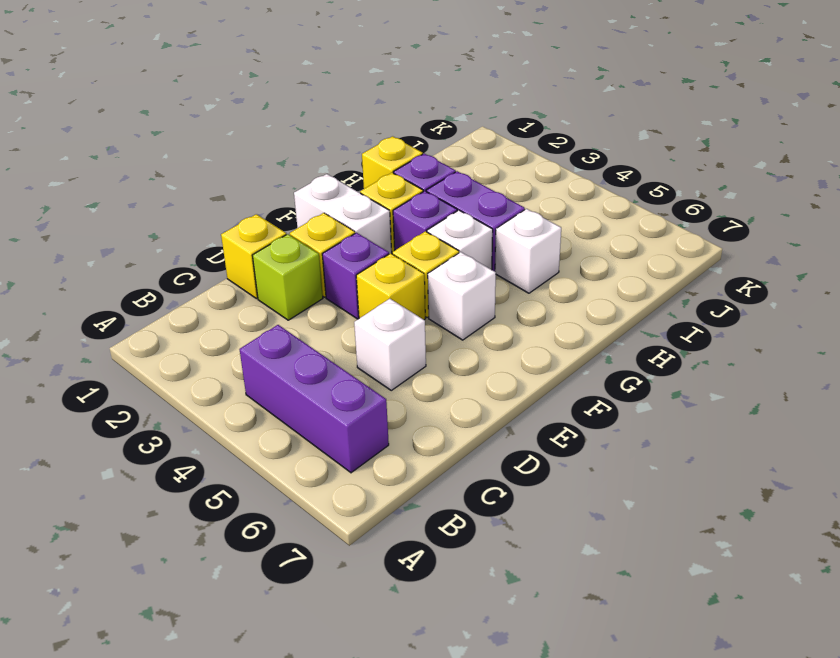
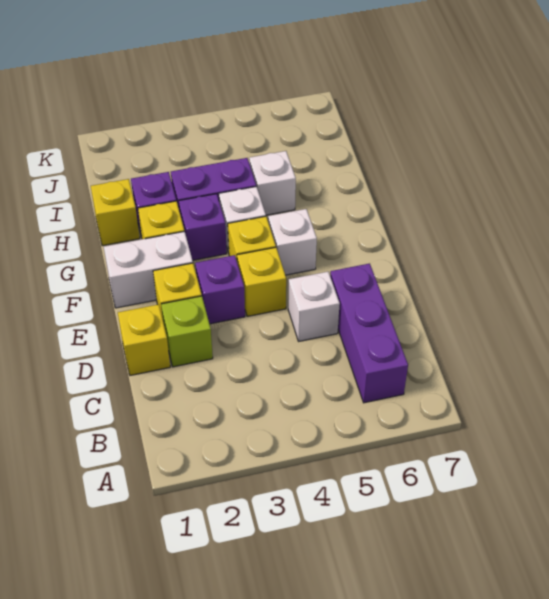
purple brick B4:B6 level 1 -> purple brick B6:D6 level 1

